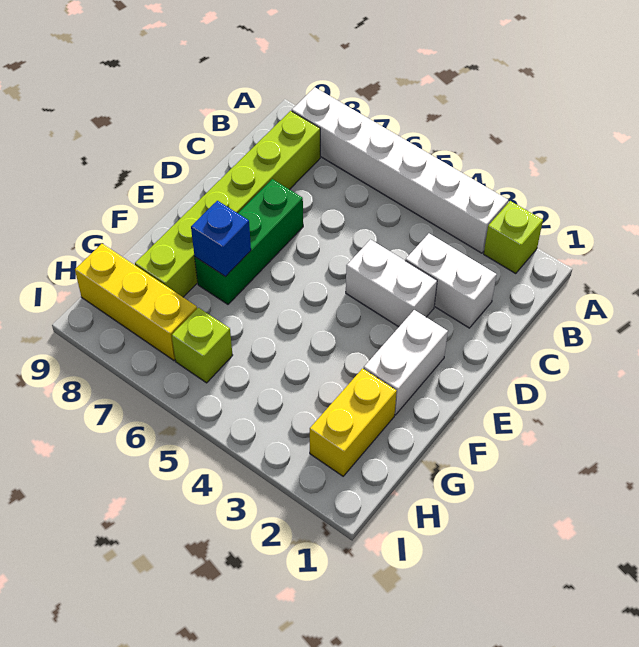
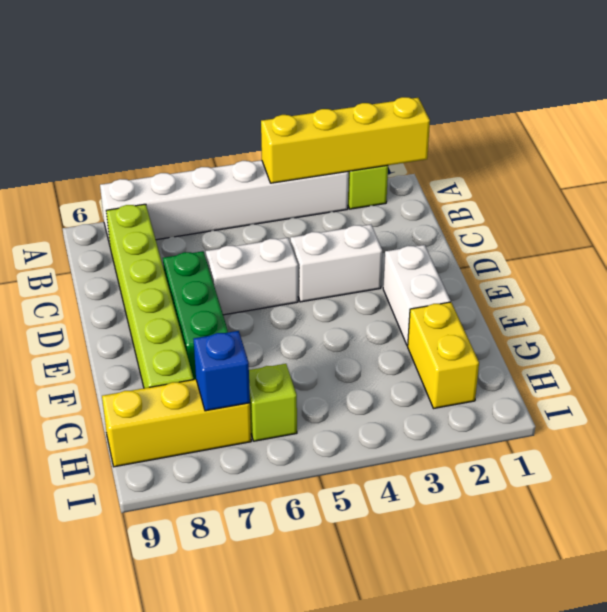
none -> yellow brick A1:A4 level 2
white brick C2:C3 level 1 -> white brick D5:D6 level 1
blue brick F7 level 2 -> blue brick H7 level 2

